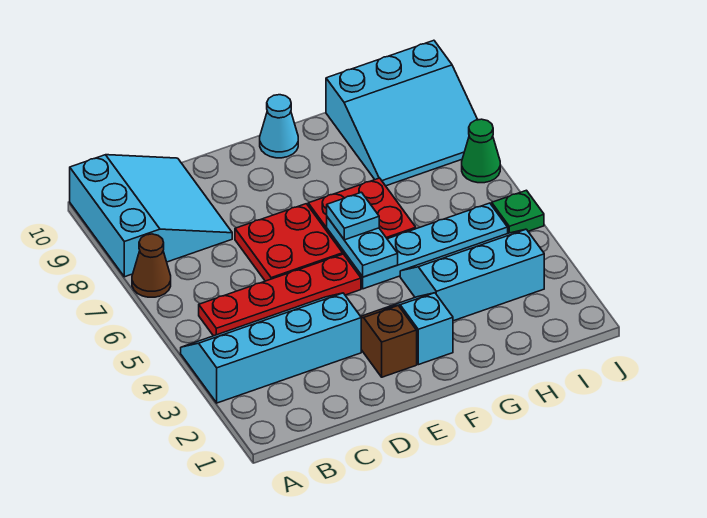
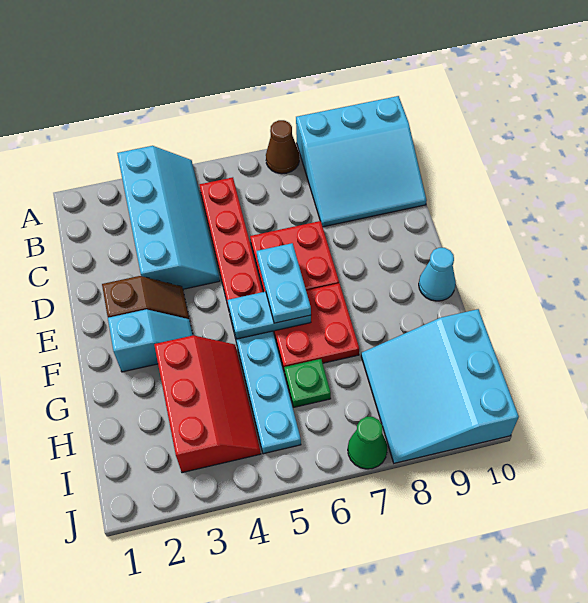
cyan plate F6 level 3 -> cyan plate E6:F6 level 3
cyan slope G3:I4 level 1 top 3 -> red slope G3:I4 level 1 top 3
green plate J5 level 1 -> green plate H6 level 1

